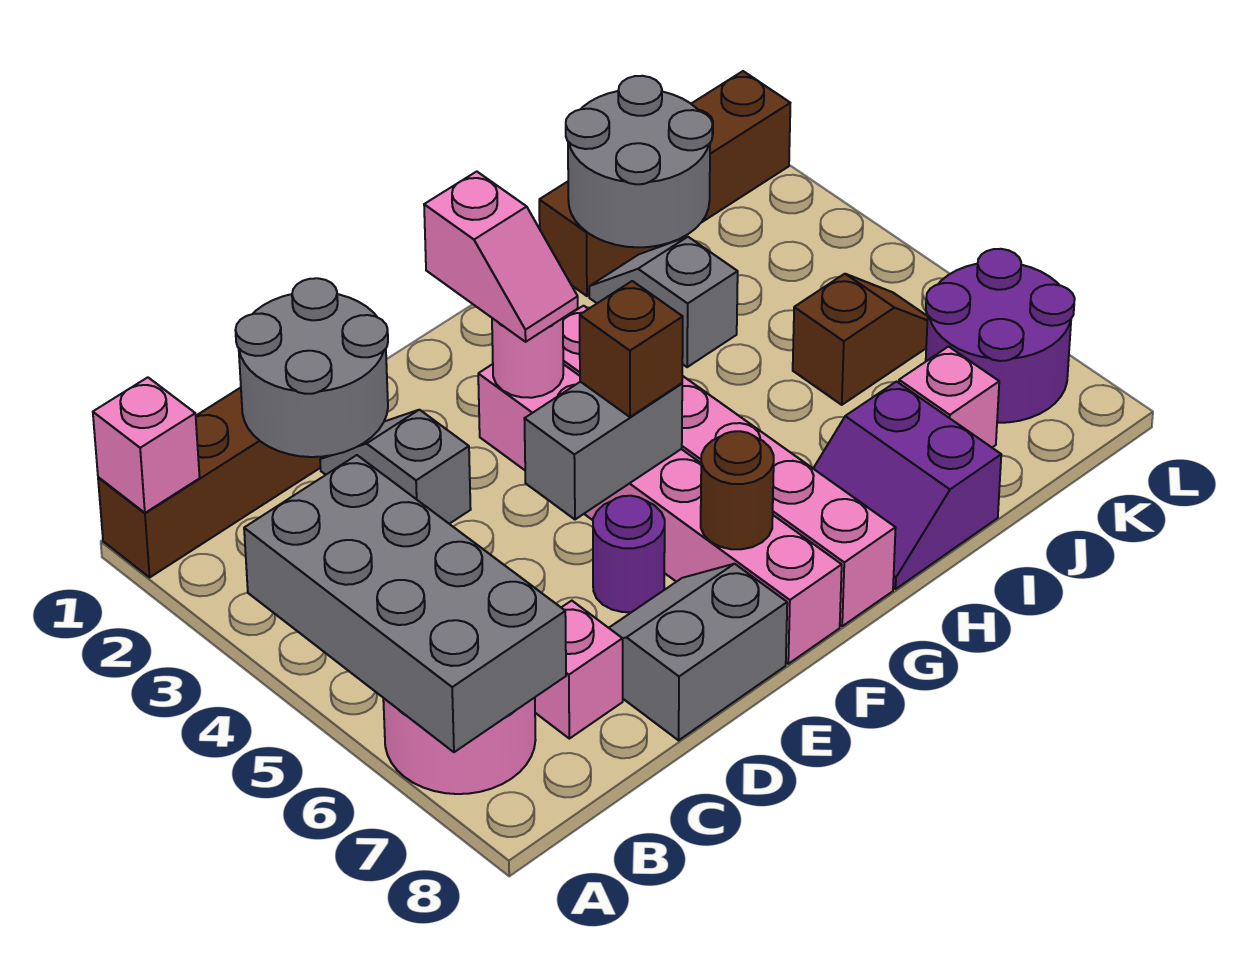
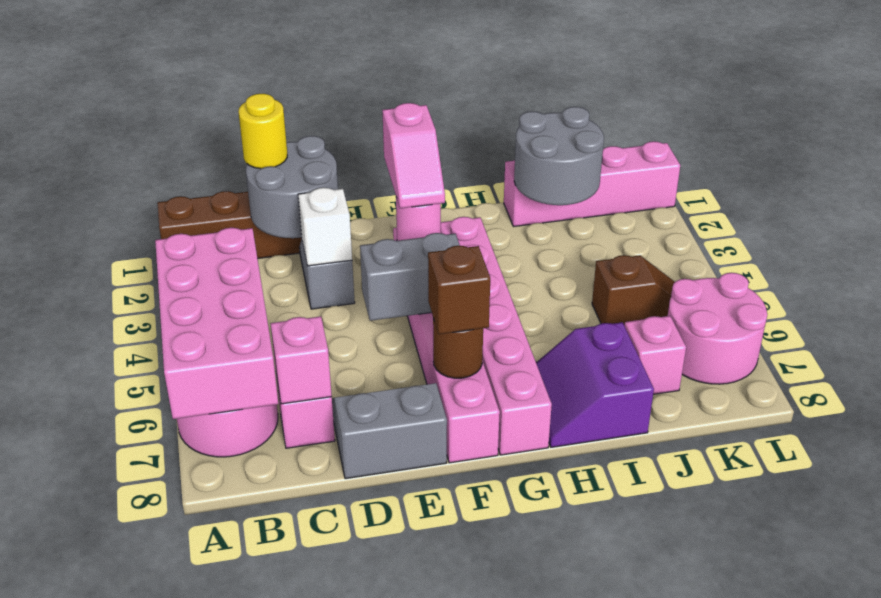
pink brick A1 level 2 -> pink brick C7 level 2
grey brick A4:B7 level 2 -> pink brick A4:B7 level 2
none -> yellow round brick C1 level 3
none -> white brick D3 level 2
purple round brick E6 level 1 -> none
brown brick F5 level 3 -> brown brick F7 level 3
brown brick I1:L1 level 1 -> pink brick I1:L1 level 1
grey slope I2:I3 level 1 top 3 -> none
purple round brick K6:L7 level 1 -> pink round brick K6:L7 level 1

